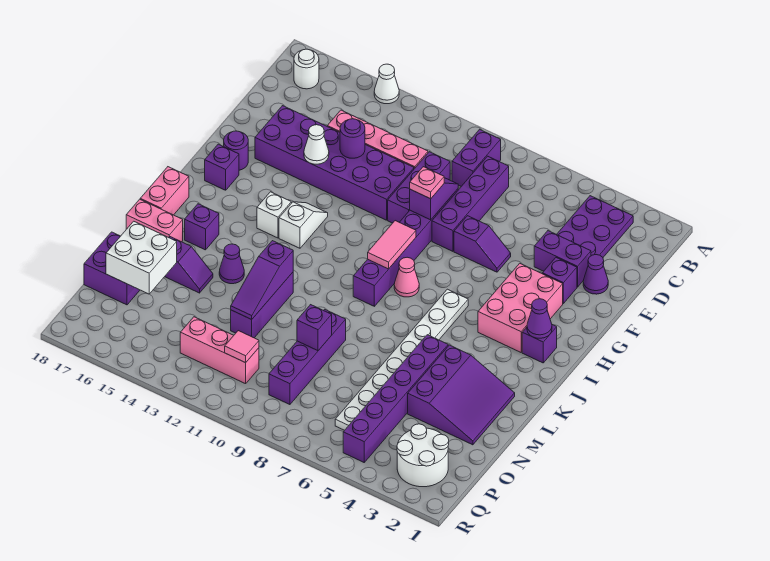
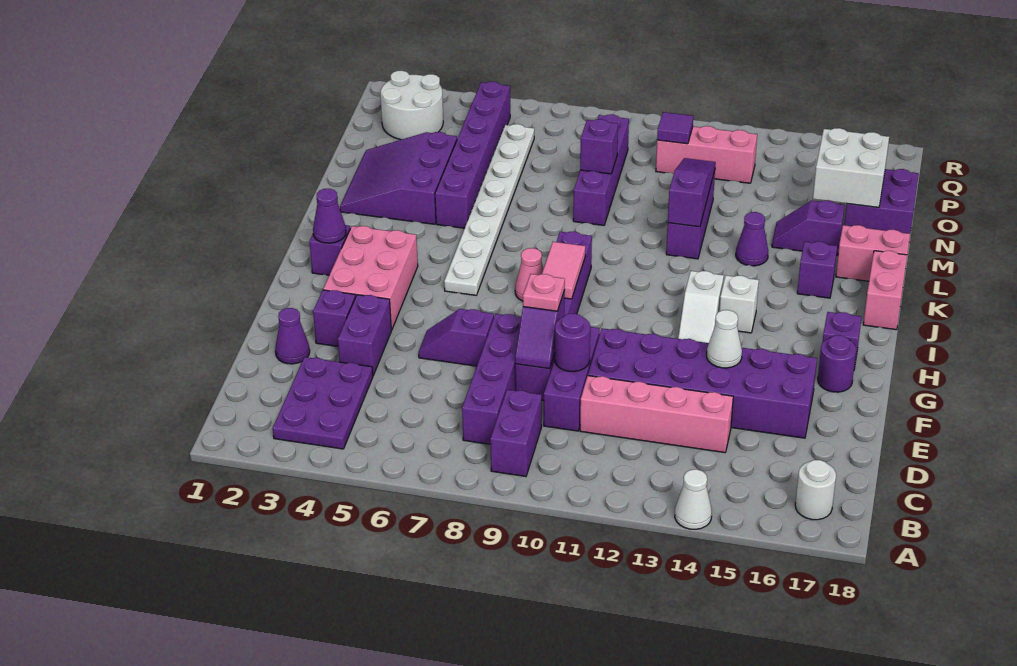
purple brick E3:E4 level 1 -> purple brick E4:F4 level 1
purple round brick E13 level 2 -> purple round brick E10 level 2
pink tile P11 level 2 -> purple tile P11 level 2

